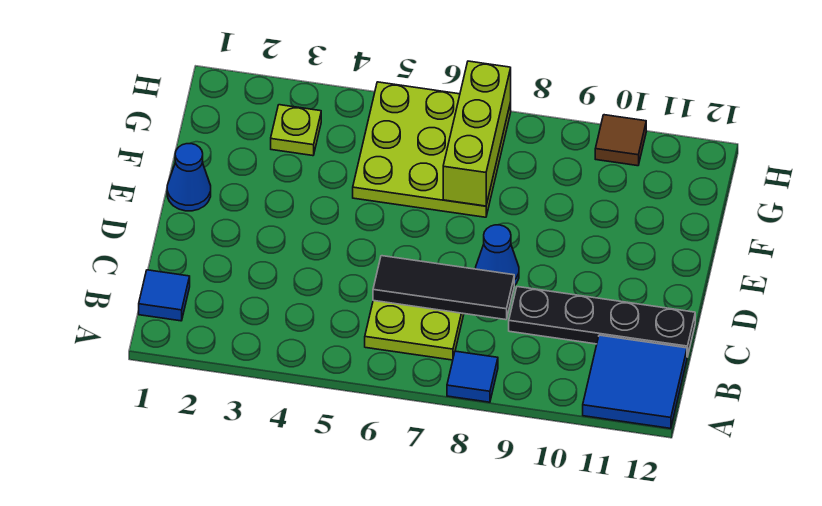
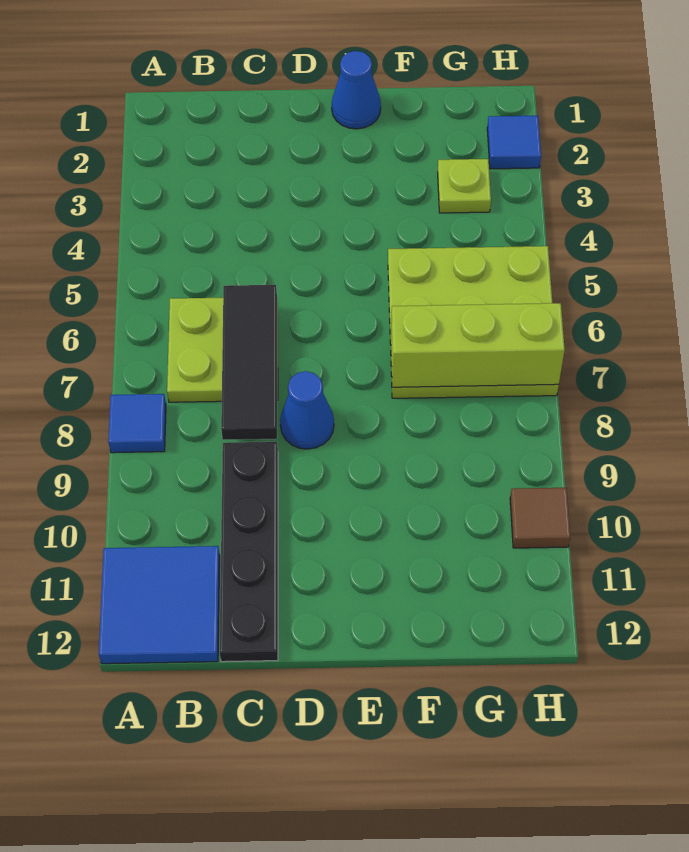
blue tile B1 level 1 -> blue tile H2 level 1

